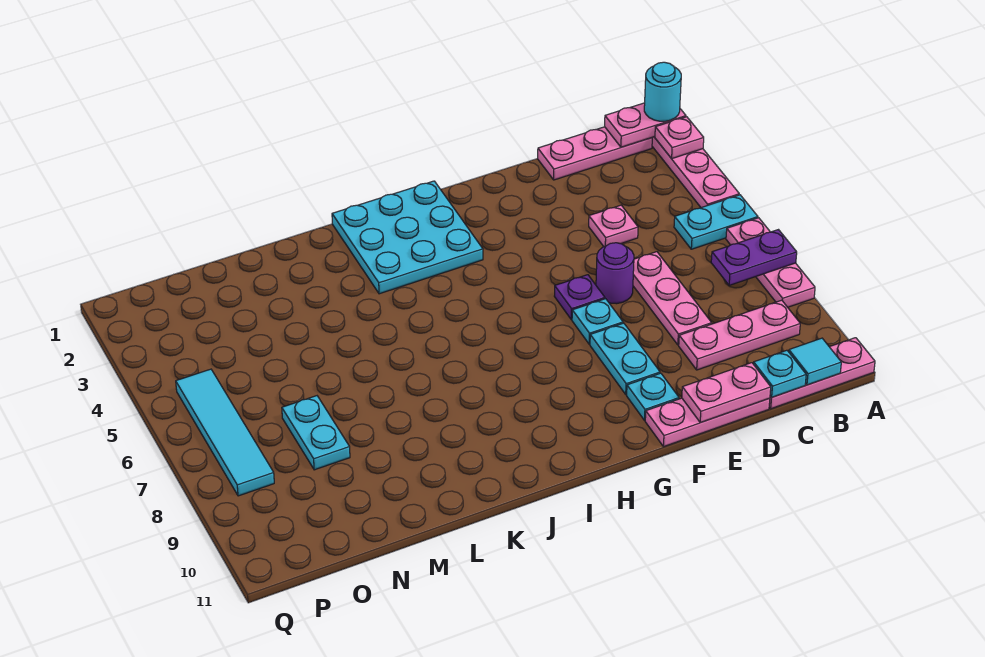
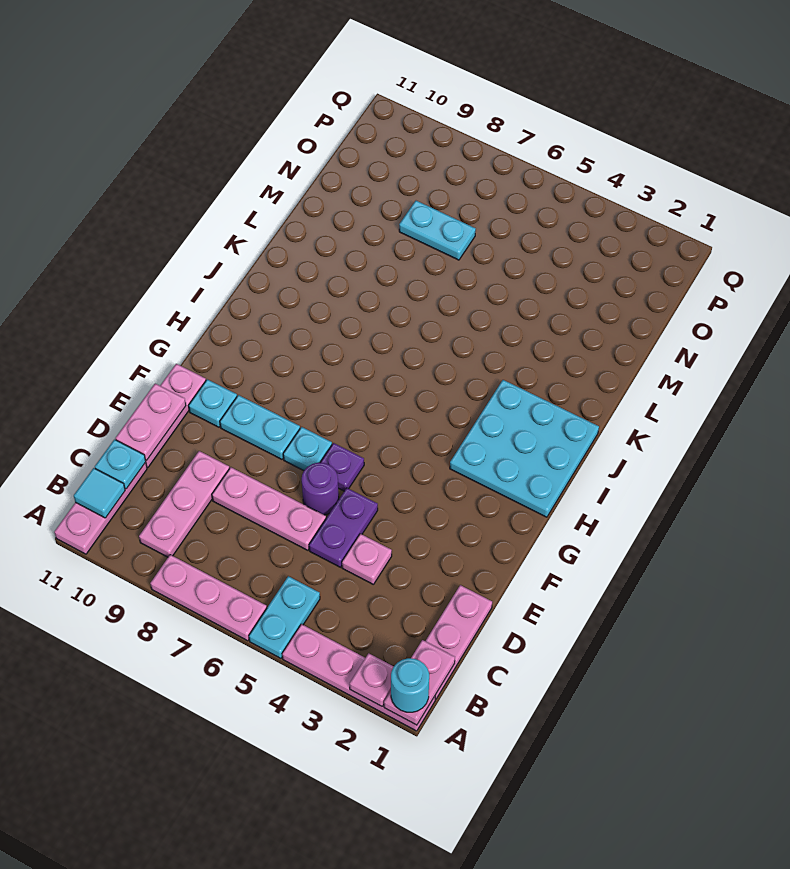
purple plate A7:B7 level 2 -> purple plate D5:E5 level 1
cyan tile P5:P8 level 1 -> none

